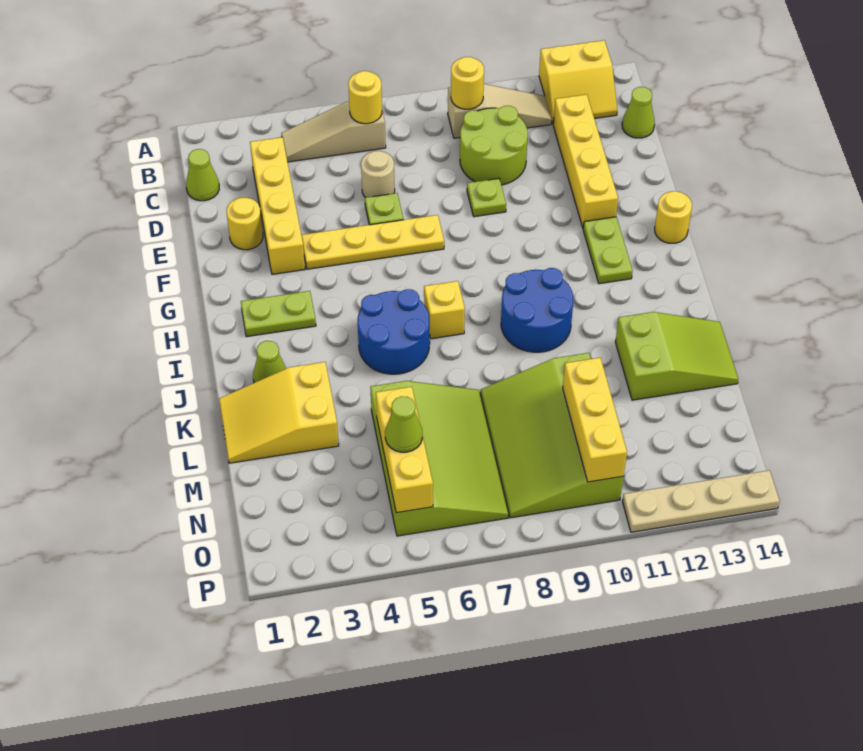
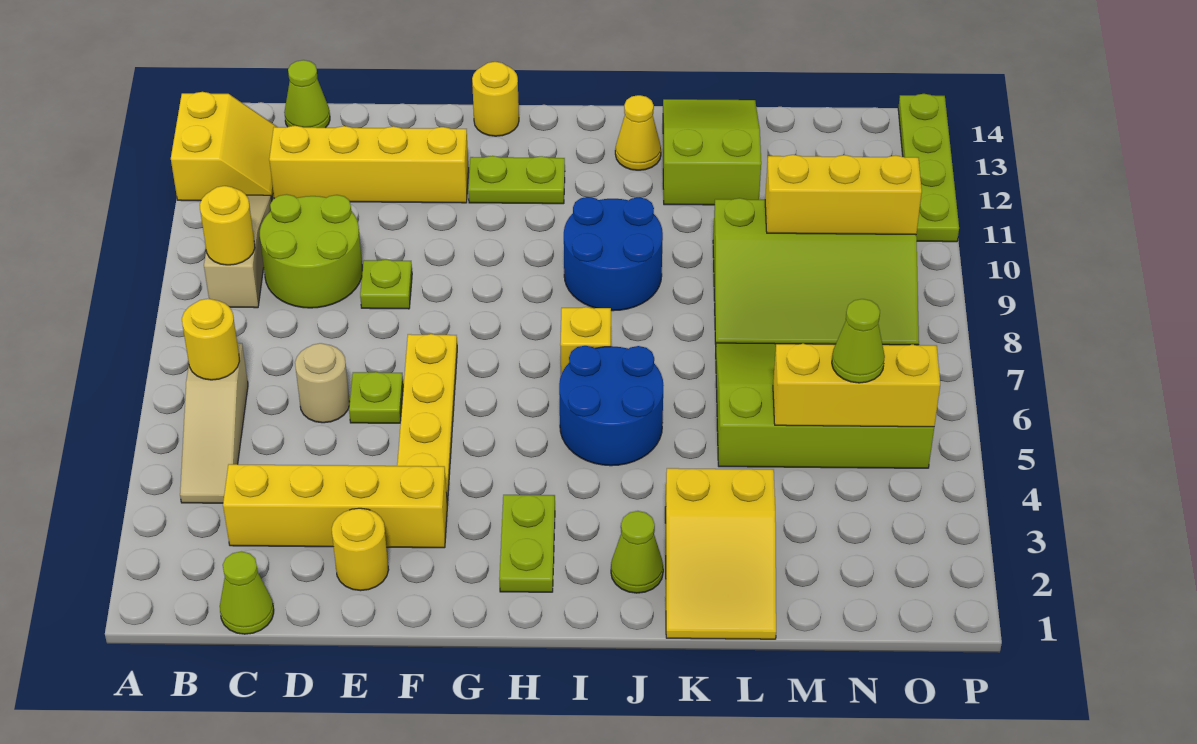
none -> yellow cone J13 level 1
tan plate P11:P14 level 1 -> lime plate P11:P14 level 1

